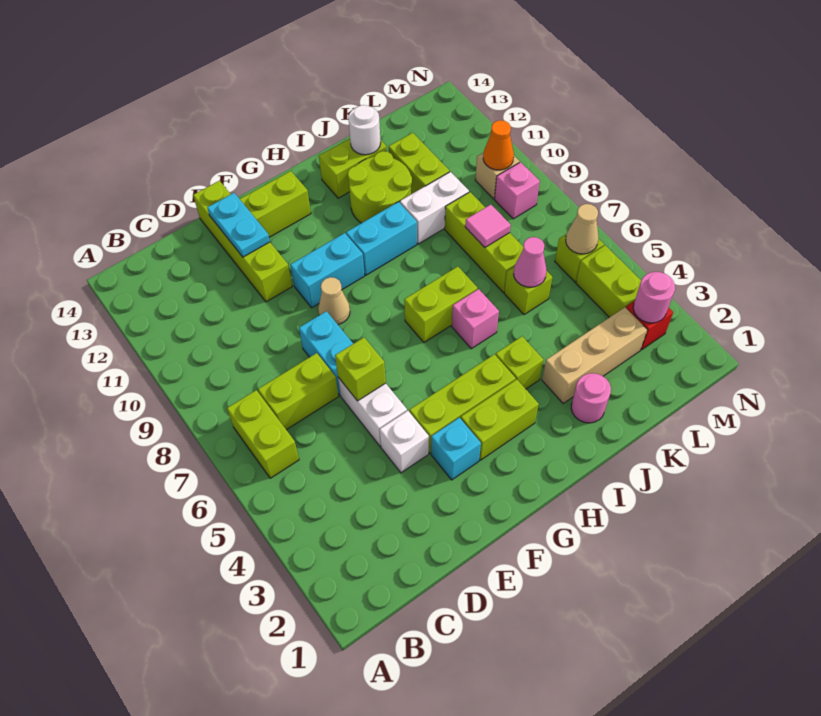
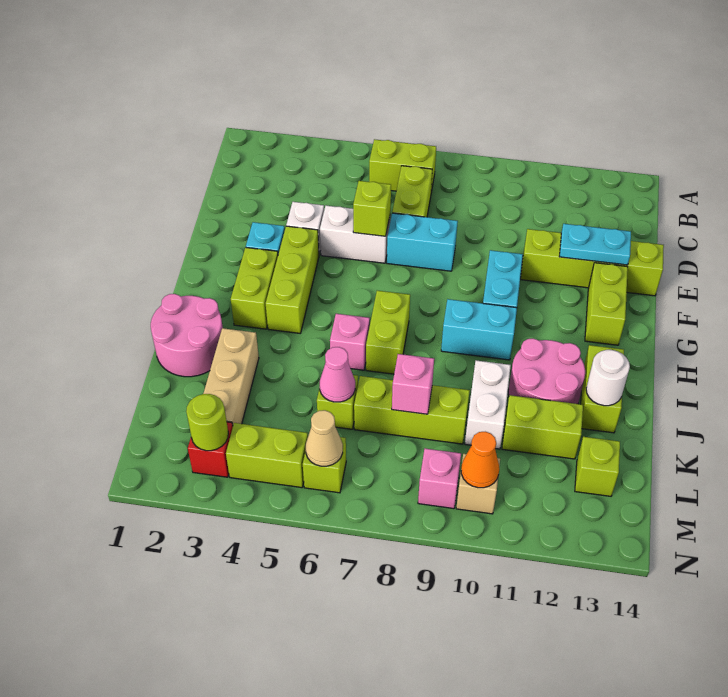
tan cone F9 level 1 -> none
cyan brick H10:I10 level 1 -> cyan brick H9:H10 level 1
lime brick I4 level 1 -> lime brick L13 level 1
lime round brick I11:J12 level 1 -> pink round brick I11:J12 level 1
pink round brick J2 level 1 -> pink round brick I1:J2 level 1
pink tile K8 level 2 -> pink brick K8 level 2
pink round brick M3 level 2 -> lime round brick M3 level 2

